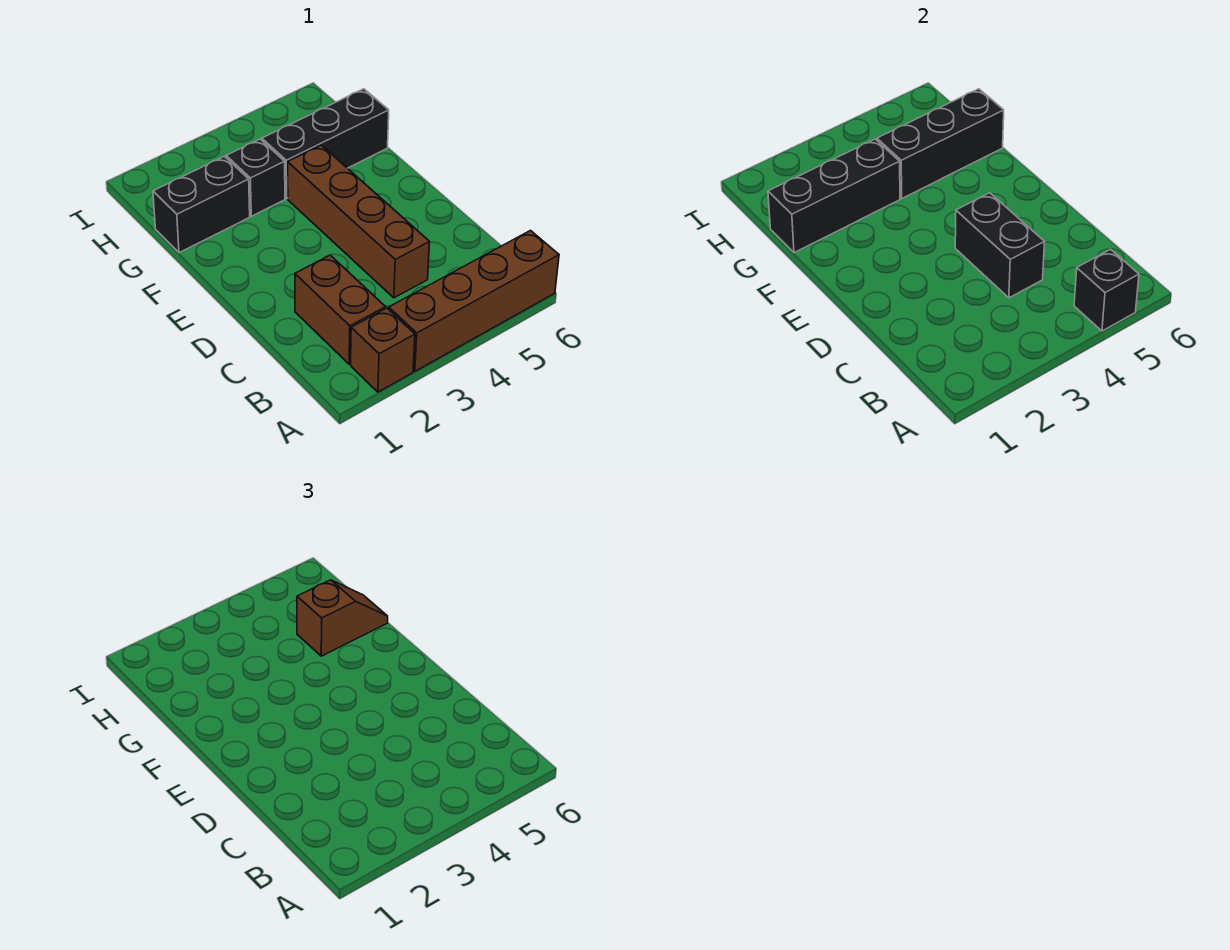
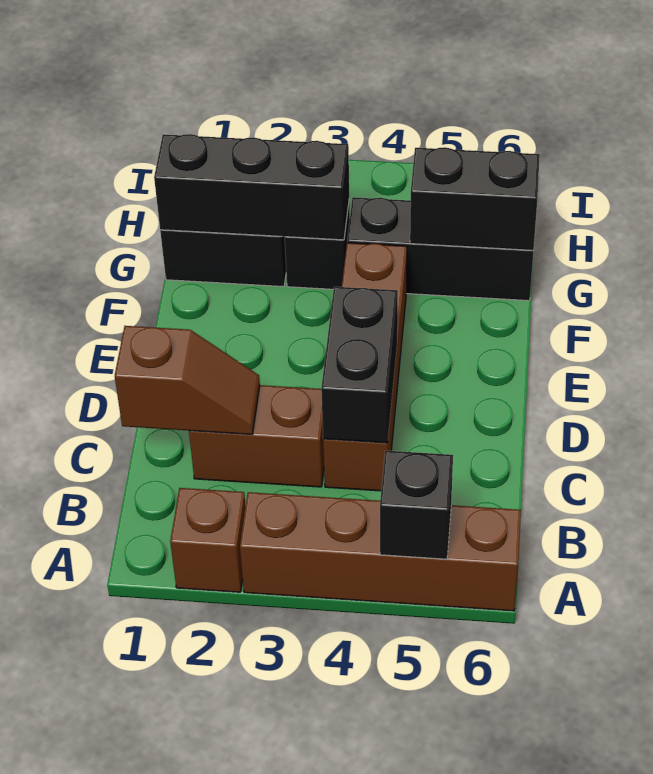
brown brick B2:C2 level 1 -> brown brick C2:C3 level 1
black brick G4:G6 level 2 -> black brick G5:G6 level 2
brown slope G5:G6 level 3 top 5 -> brown slope C1:C2 level 2 top 1

